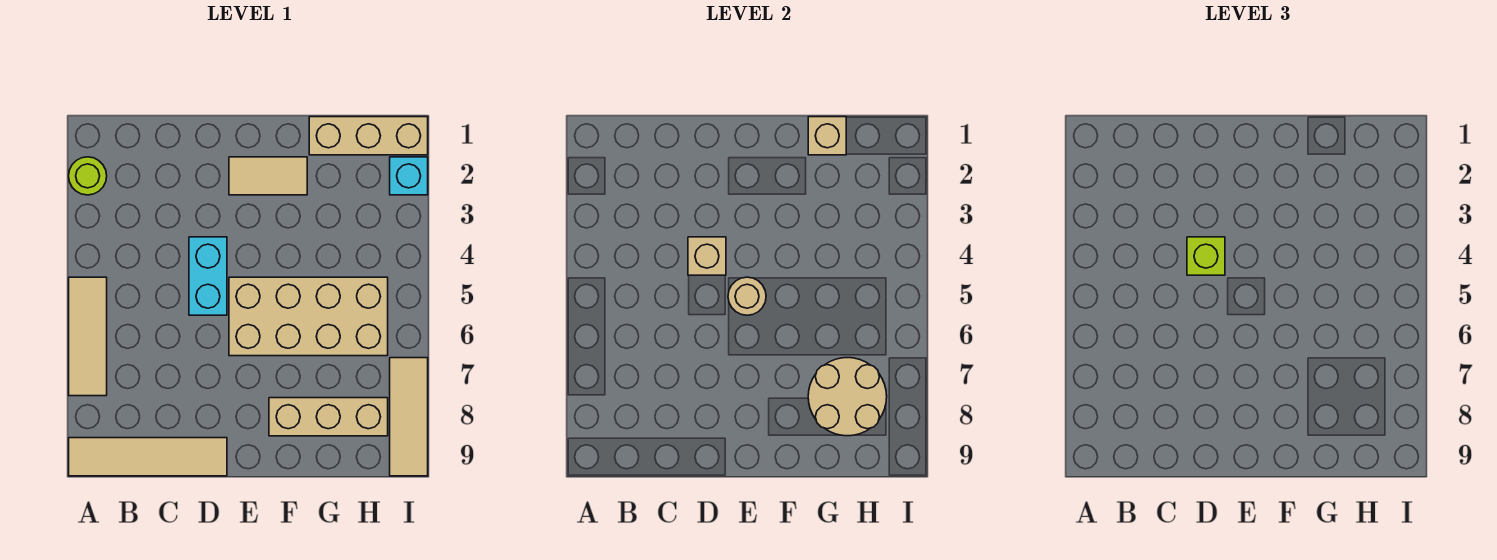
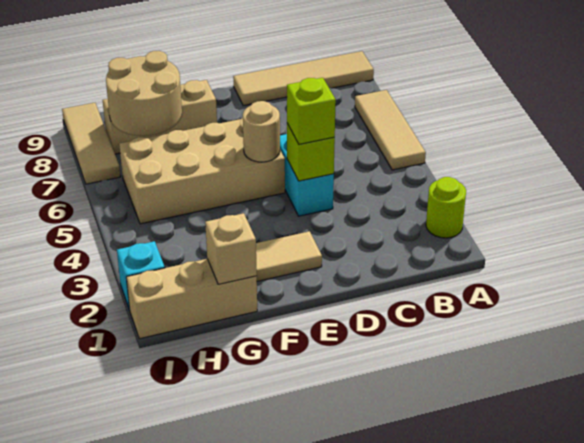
tan brick D4 level 2 -> lime brick D4 level 2

